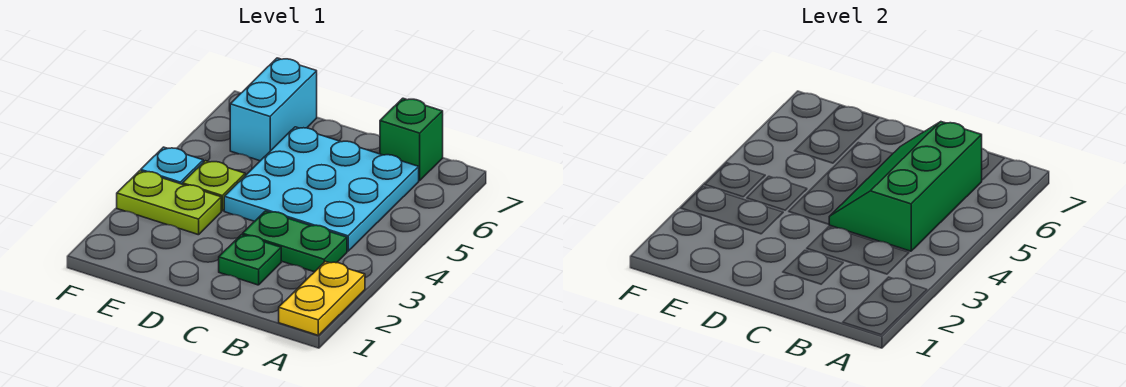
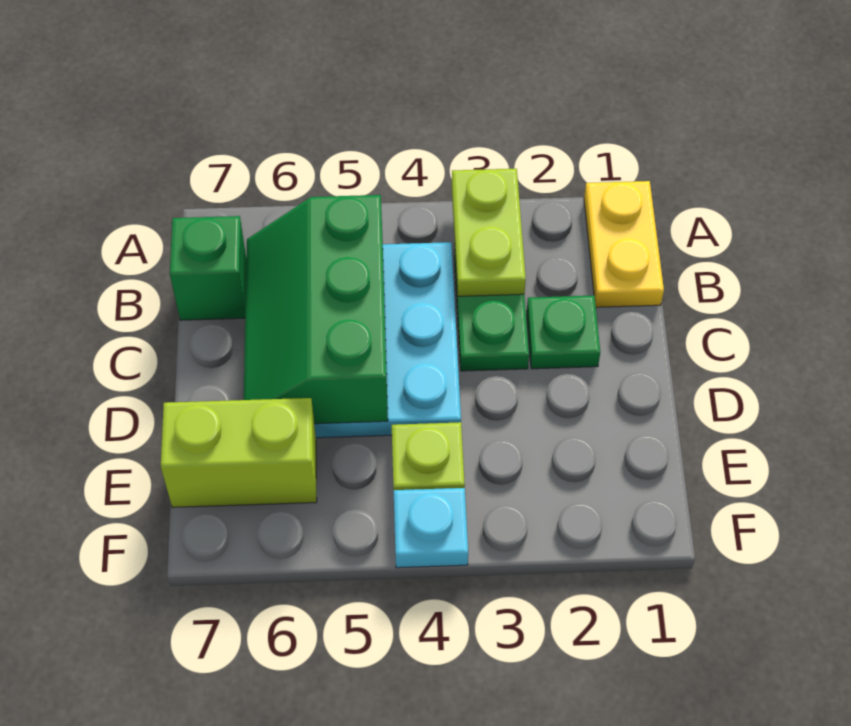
yellow plate A1:A2 level 1 -> yellow plate A1:B1 level 1
green slope B4:C6 level 2 top B -> green slope B5:D6 level 2 top 5
lime plate E3:F3 level 1 -> lime plate A3:B3 level 2
cyan brick E6:E7 level 1 -> lime brick E6:E7 level 1

